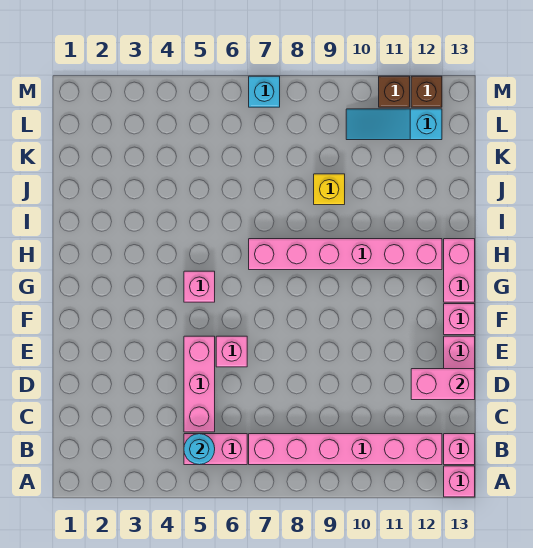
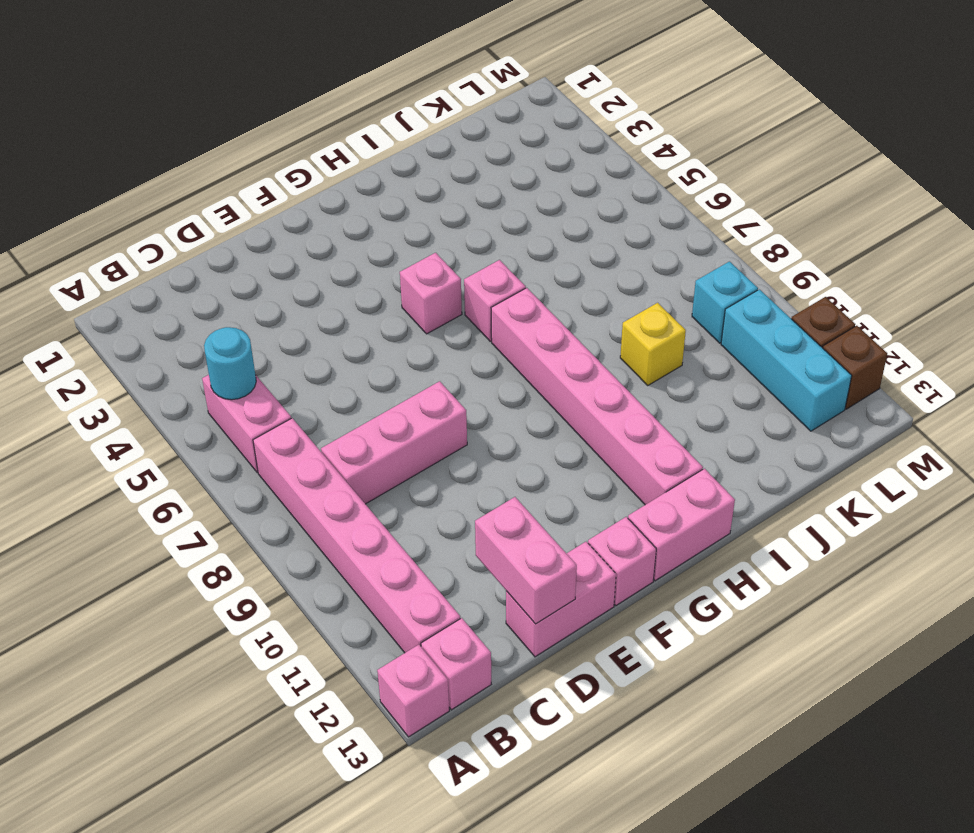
pink brick C5:E5 level 1 -> pink brick C8:E8 level 1
pink brick E6 level 1 -> pink brick H6 level 1
cyan slope L10:L12 level 1 top 12 -> cyan brick L10:L12 level 1
cyan brick M7 level 1 -> cyan brick L9 level 1

